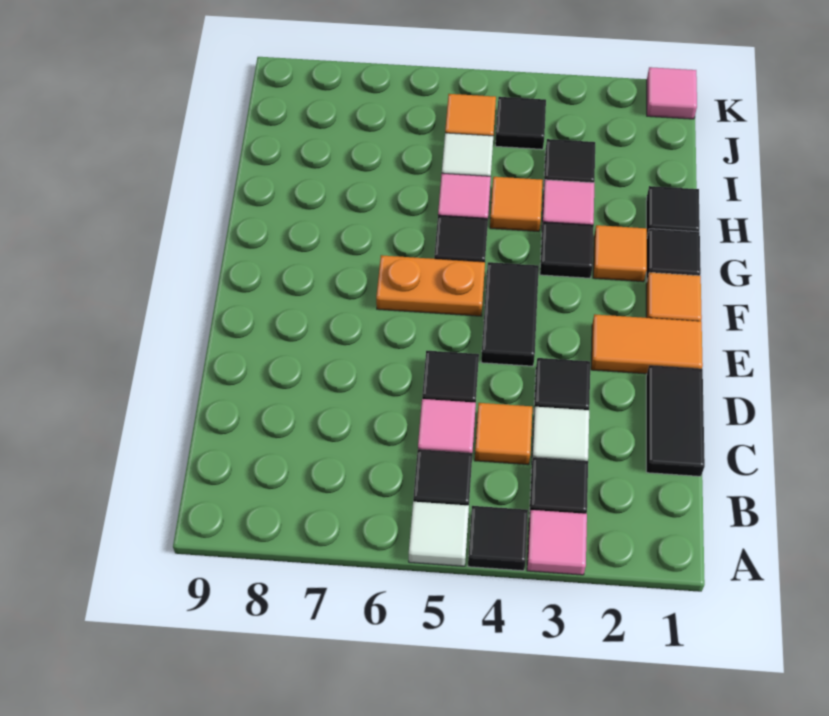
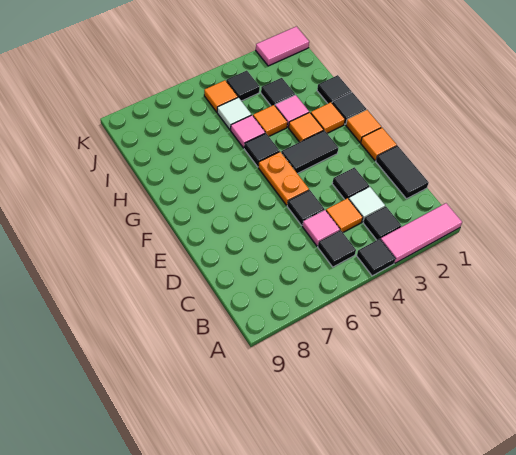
pink tile A3 level 1 -> pink tile A1:A3 level 1
white tile A5 level 1 -> none
orange tile E1:E2 level 1 -> orange tile E1 level 1
black tile E4:F4 level 1 -> black tile F3:F4 level 1
orange plate F5:F6 level 1 -> orange plate E5:F5 level 1
black tile G3 level 1 -> orange tile G3 level 1
pink tile K1 level 1 -> pink tile K1:K2 level 1

